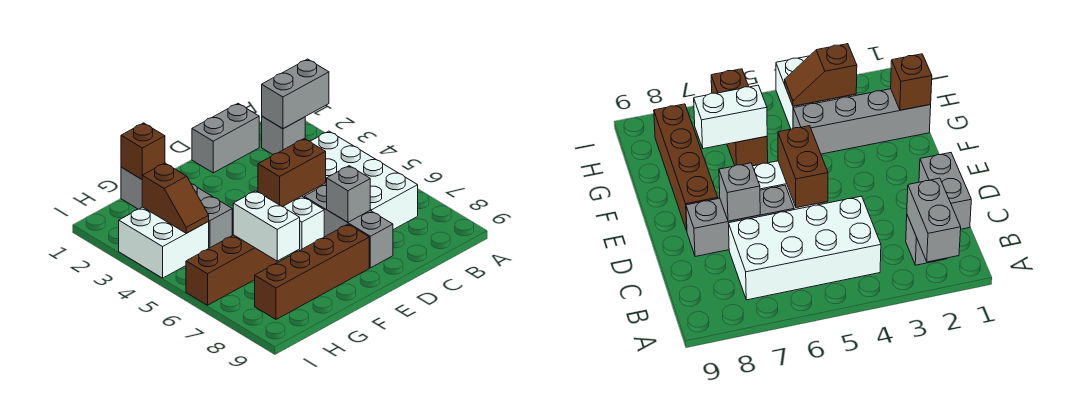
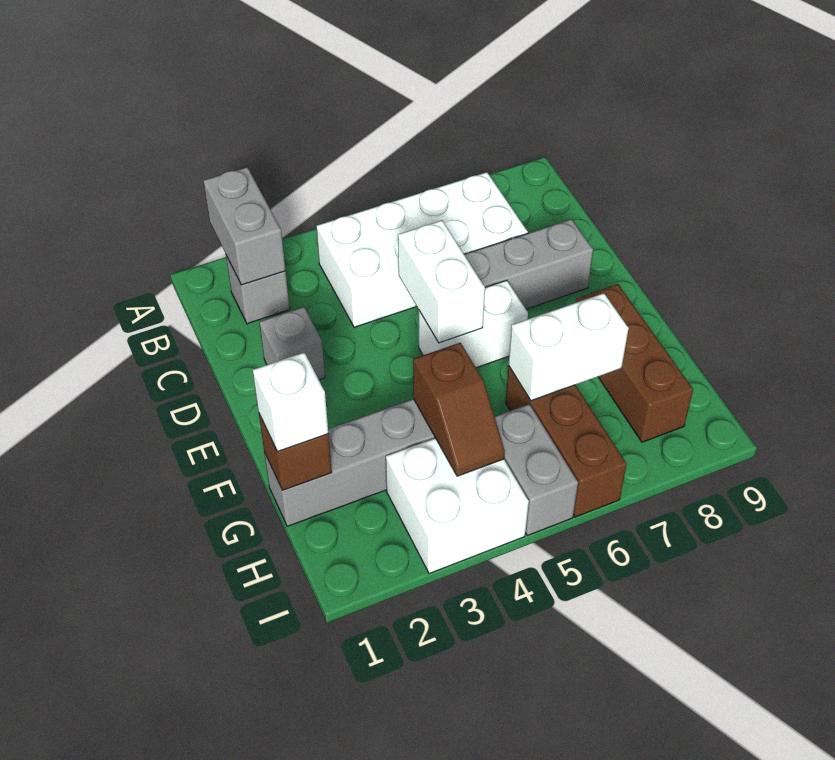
grey brick C1:D1 level 1 -> grey brick H5:I5 level 1
brown brick D5:E5 level 2 -> white brick D5:E5 level 2
grey brick D7 level 2 -> grey brick D2 level 1
brown brick E8:H8 level 1 -> brown brick F8:H8 level 1
none -> white brick G1 level 3
brown slope H3:H4 level 2 top 3 -> brown slope G4:H4 level 2 top G

